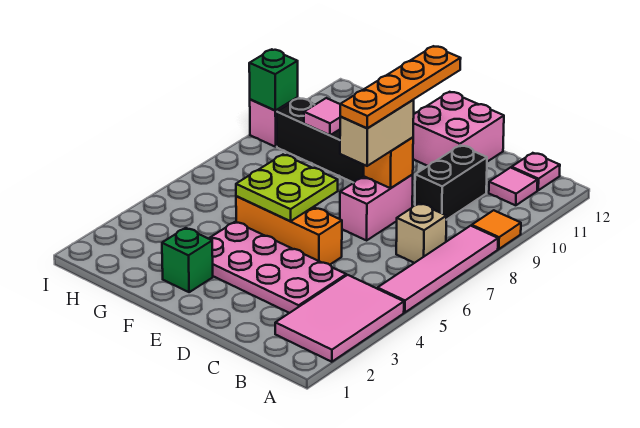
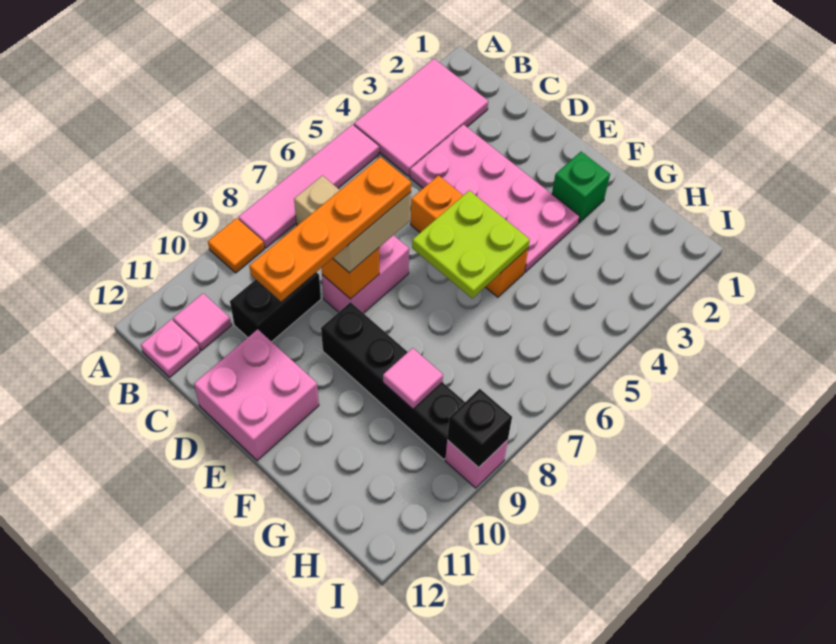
green brick I9 level 2 -> black brick I9 level 2

